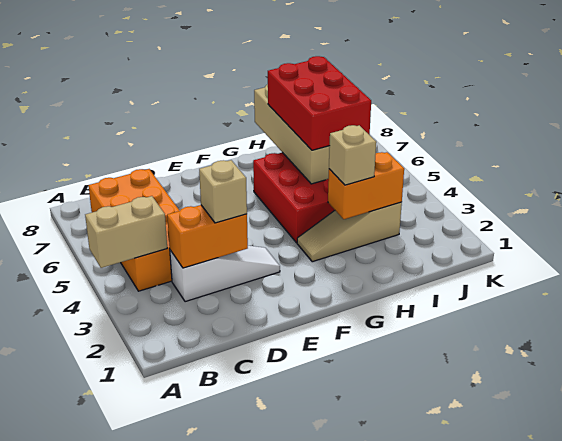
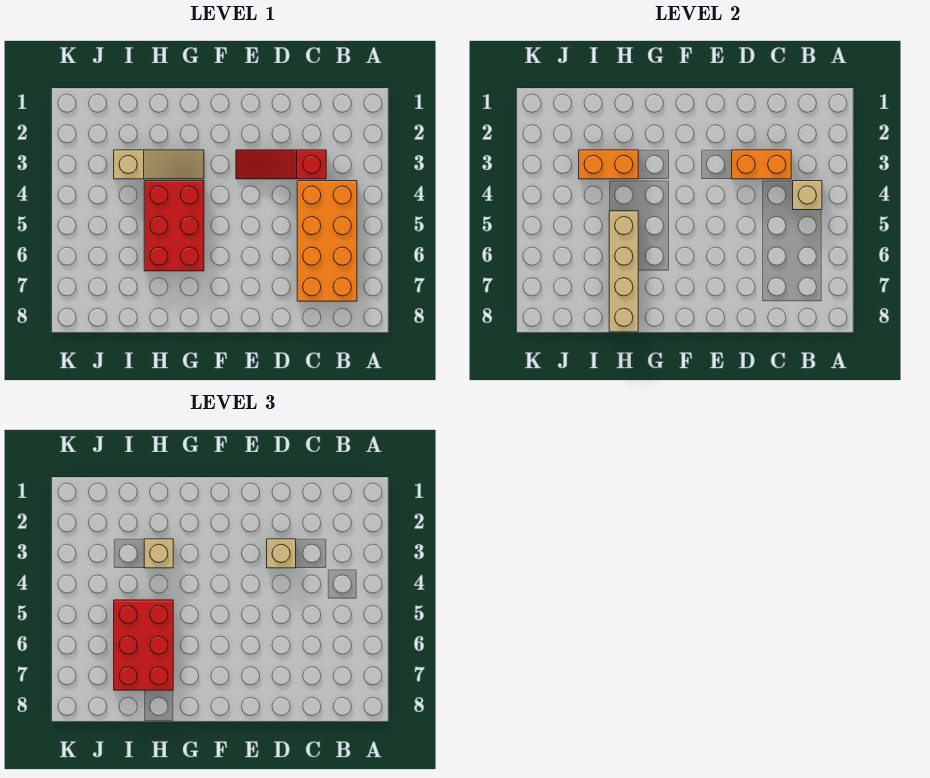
tan brick A4:B4 level 2 -> tan brick B4 level 2
white slope C3:E3 level 1 top C -> red slope C3:E3 level 1 top C

